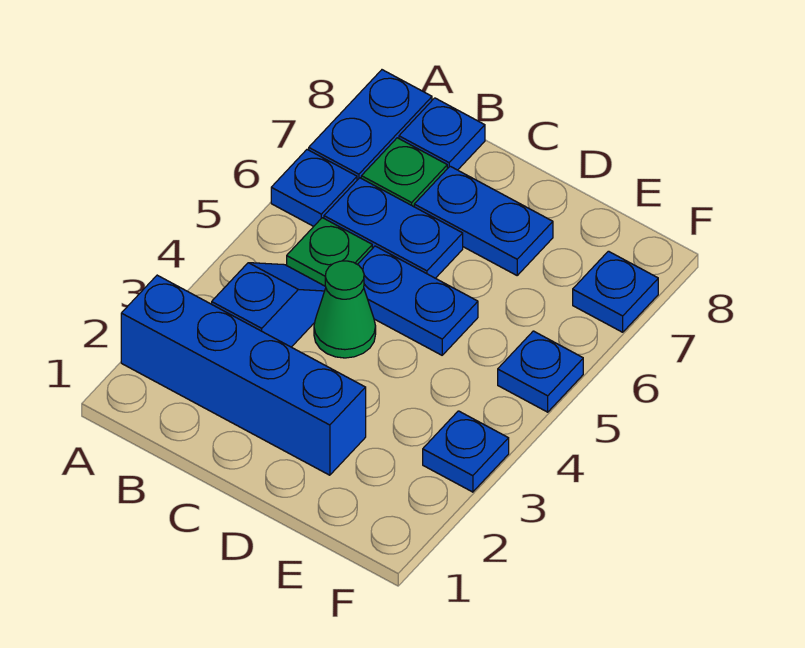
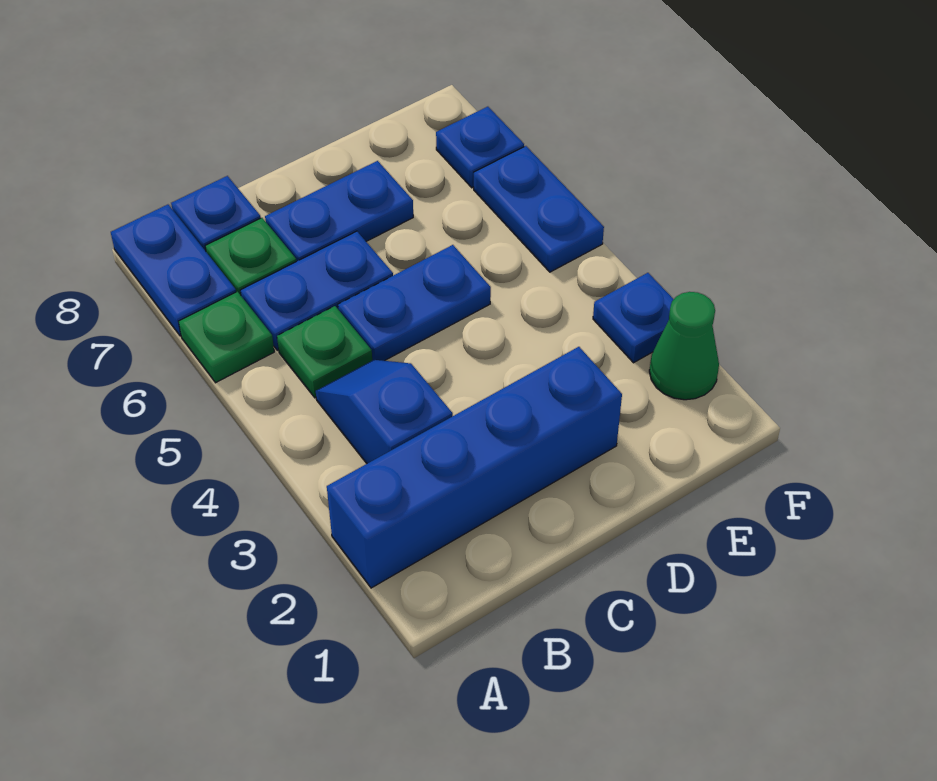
blue plate A6 level 1 -> green plate A6 level 1
green cone C4 level 1 -> green cone F2 level 1
blue plate F5 level 1 -> blue plate F5:F6 level 1

